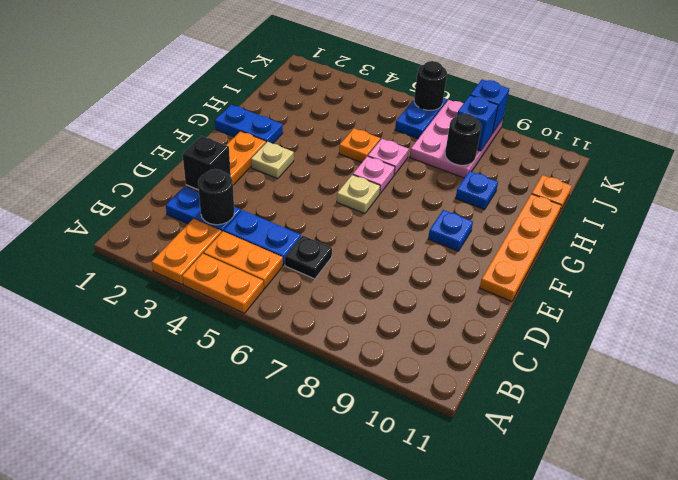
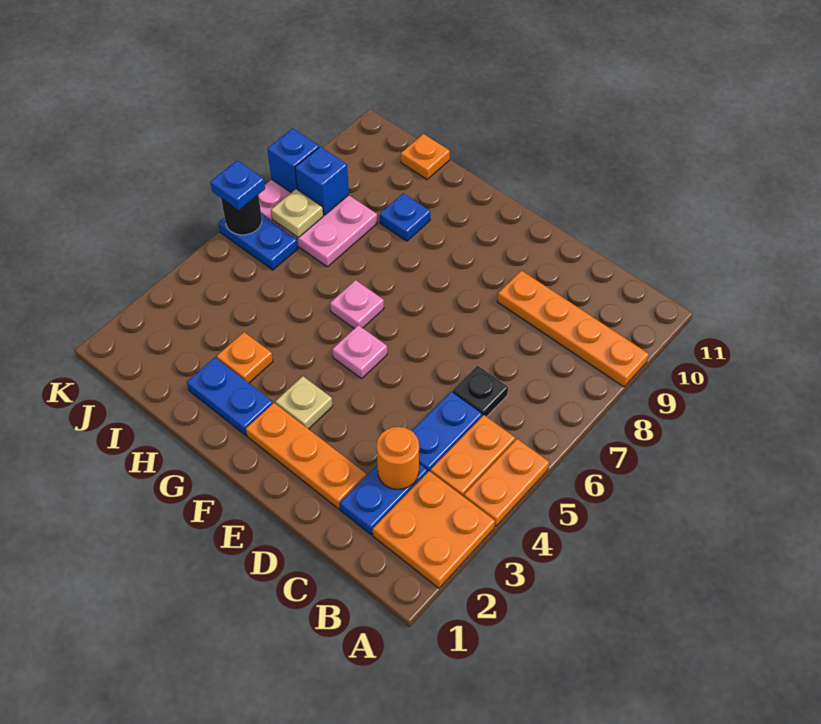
orange plate A3:B3 level 1 -> orange plate A2:B3 level 1
black round brick C3 level 2 -> orange round brick C3 level 2
black brick D2 level 2 -> none
orange plate E11:H11 level 1 -> orange plate A9:D9 level 1
tan plate F6 level 1 -> tan plate J7 level 2
blue plate F9 level 1 -> blue plate K6 level 3
blue plate G1:G2 level 1 -> blue plate G2:H2 level 1
orange plate H5 level 1 -> orange plate H3 level 1
pink plate H6 level 1 -> pink plate F5 level 1
black round brick I8 level 2 -> none

